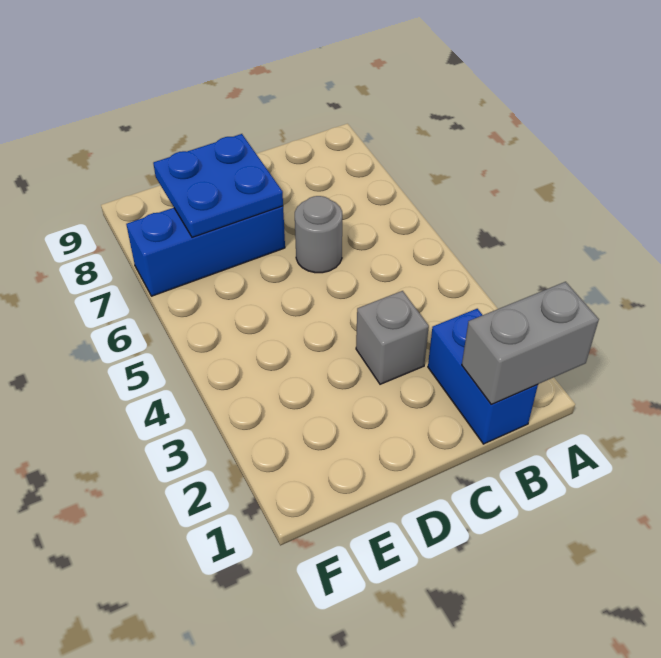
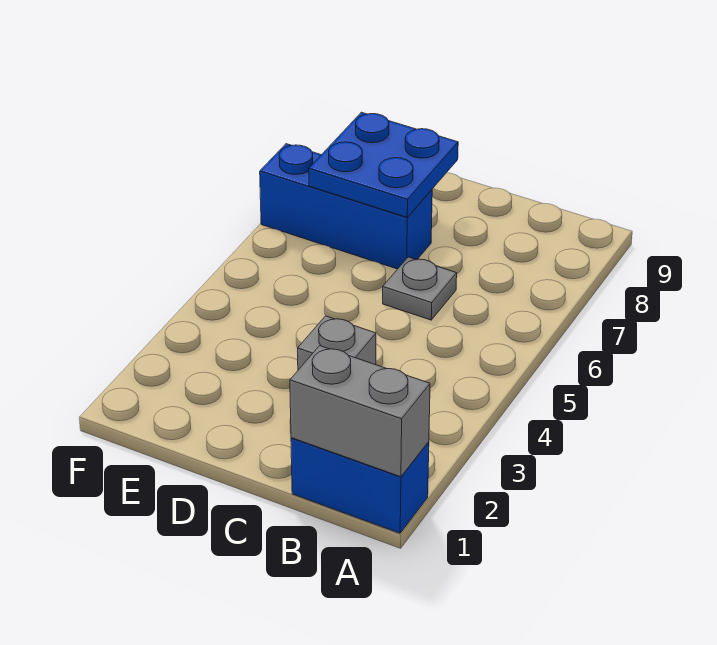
blue brick B1:B2 level 1 -> blue brick A1:B1 level 1
grey round brick C6 level 1 -> grey plate C6 level 1

